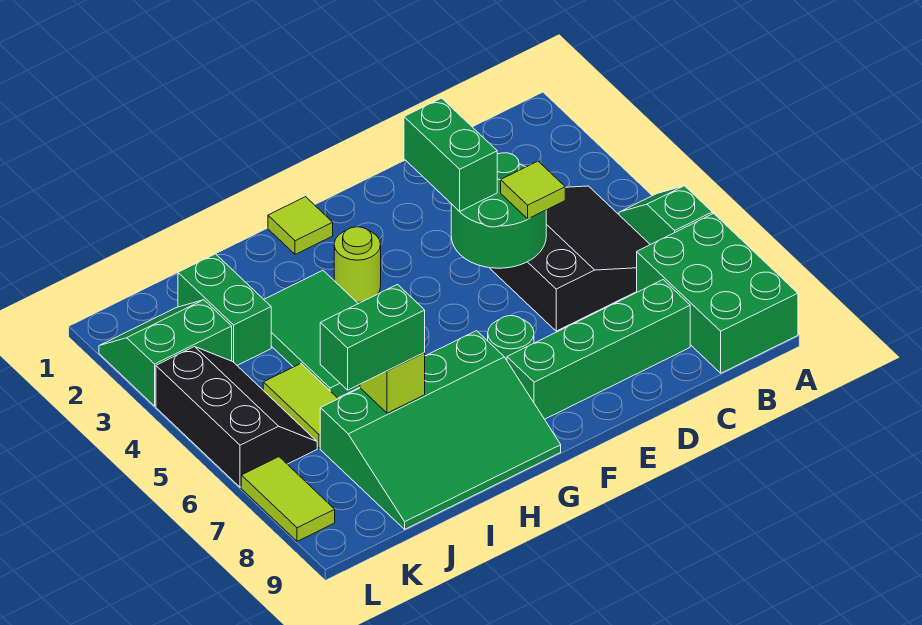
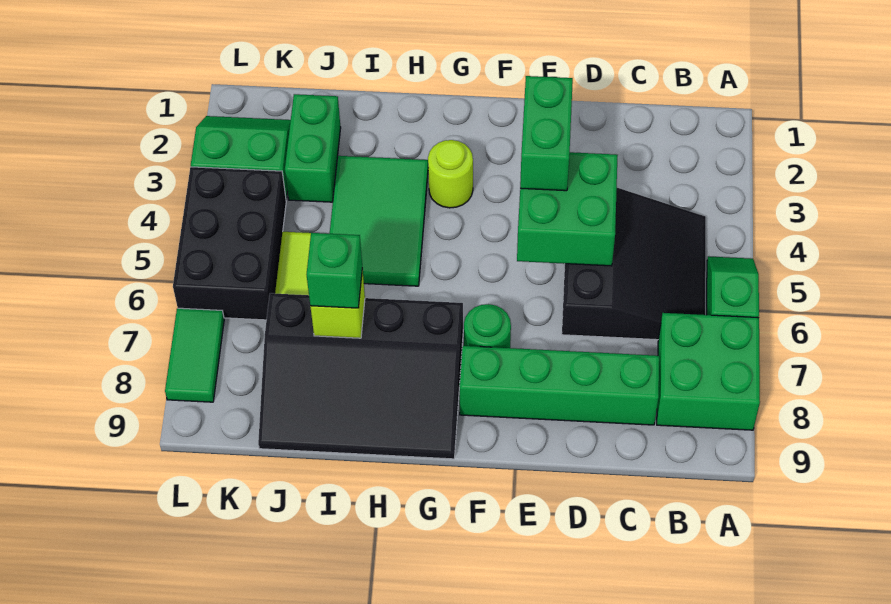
green brick A7:B9 level 1 -> green brick A7:B8 level 1
green round brick D4:E5 level 2 -> green brick D4:E5 level 2
lime tile D5 level 3 -> none
lime tile G1 level 1 -> none
green slope G7:J9 level 1 top 7 -> black slope G7:J9 level 1 top 7
green brick I7:J7 level 3 -> green brick I7 level 3
black slope K4:L6 level 1 top L -> black brick K4:L6 level 1
lime tile L7:L8 level 1 -> green tile L7:L8 level 1

